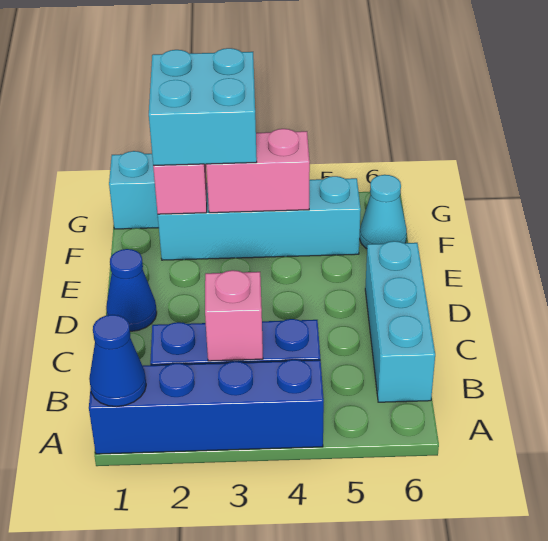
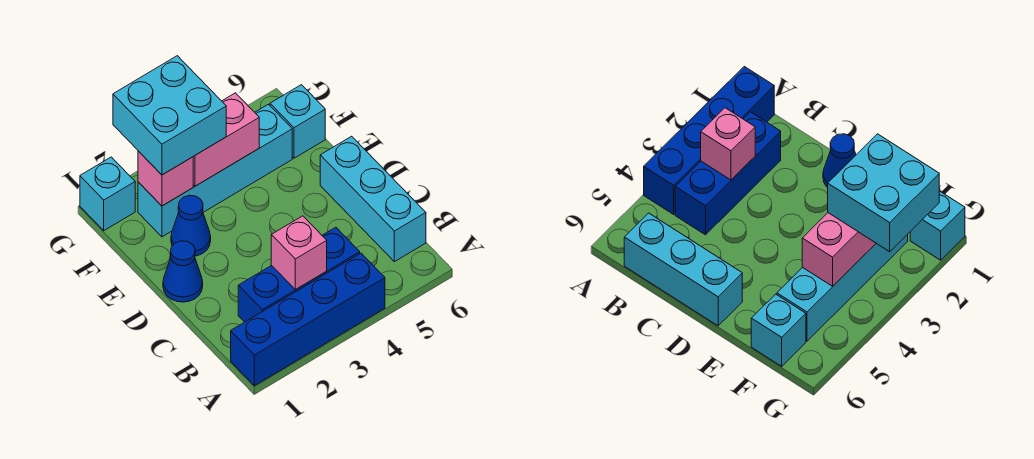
blue cone A1 level 2 -> blue cone E2 level 1
cyan cone F6 level 1 -> cyan brick F6 level 1

